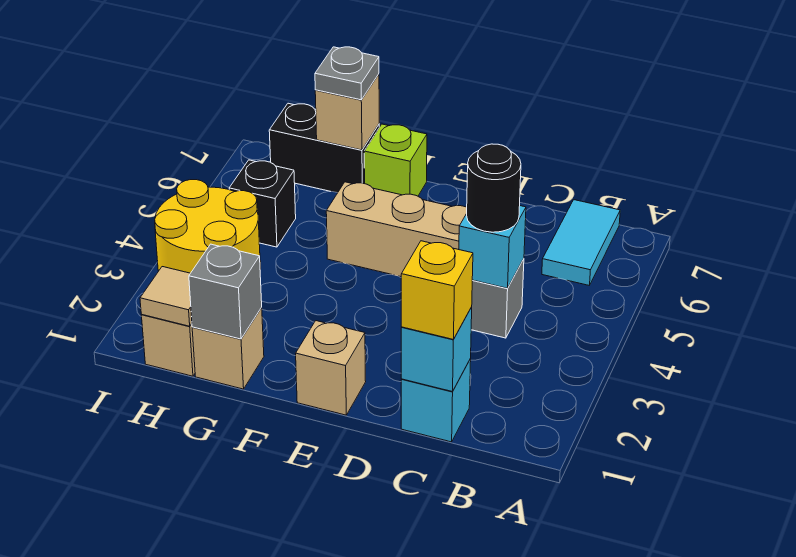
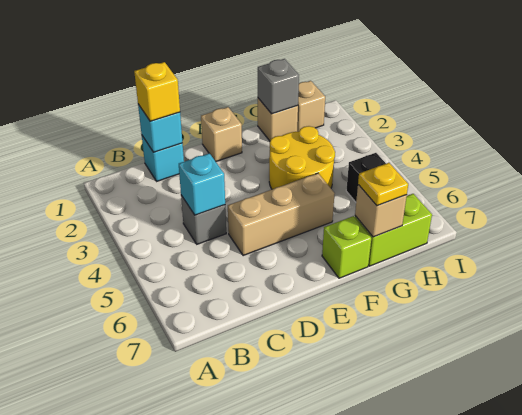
cyan tile B6:B7 level 1 -> none
black round brick C4 level 3 -> none
black brick G7:H7 level 1 -> lime brick G7:H7 level 1
grey plate G7 level 3 -> yellow plate G7 level 3
tan tile H1 level 2 -> none
yellow round brick H3:I4 level 1 -> yellow round brick F3:G4 level 1

